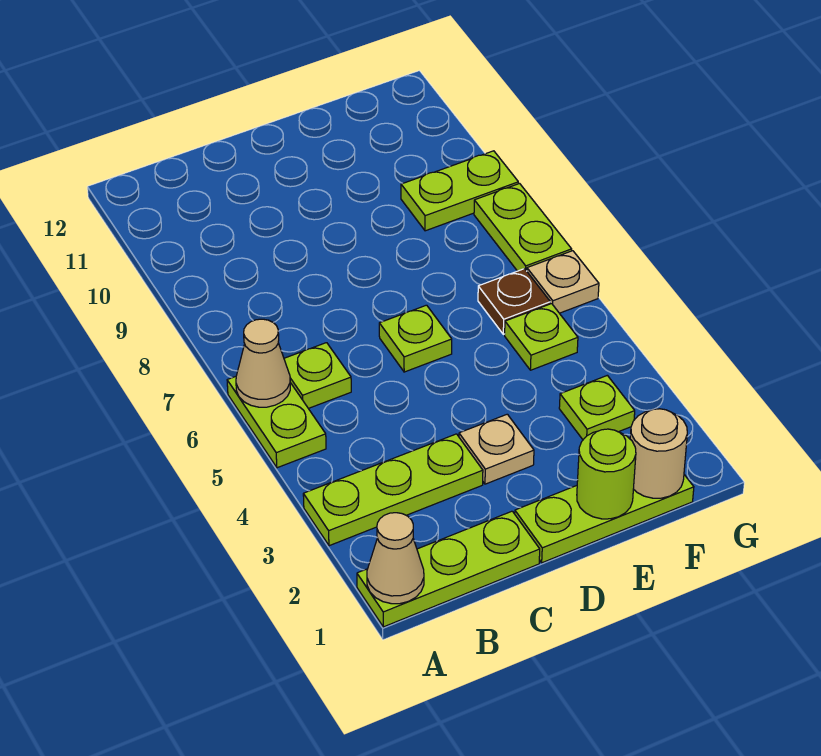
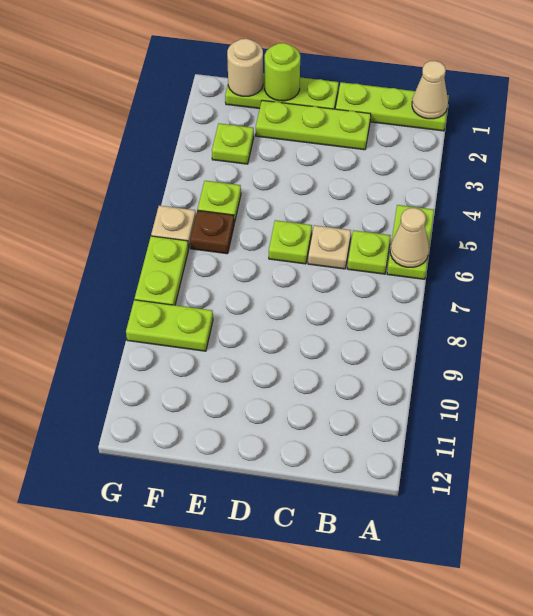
lime plate A3:C3 level 1 -> lime plate C2:E2 level 1
tan plate D3 level 1 -> tan plate C6 level 1

